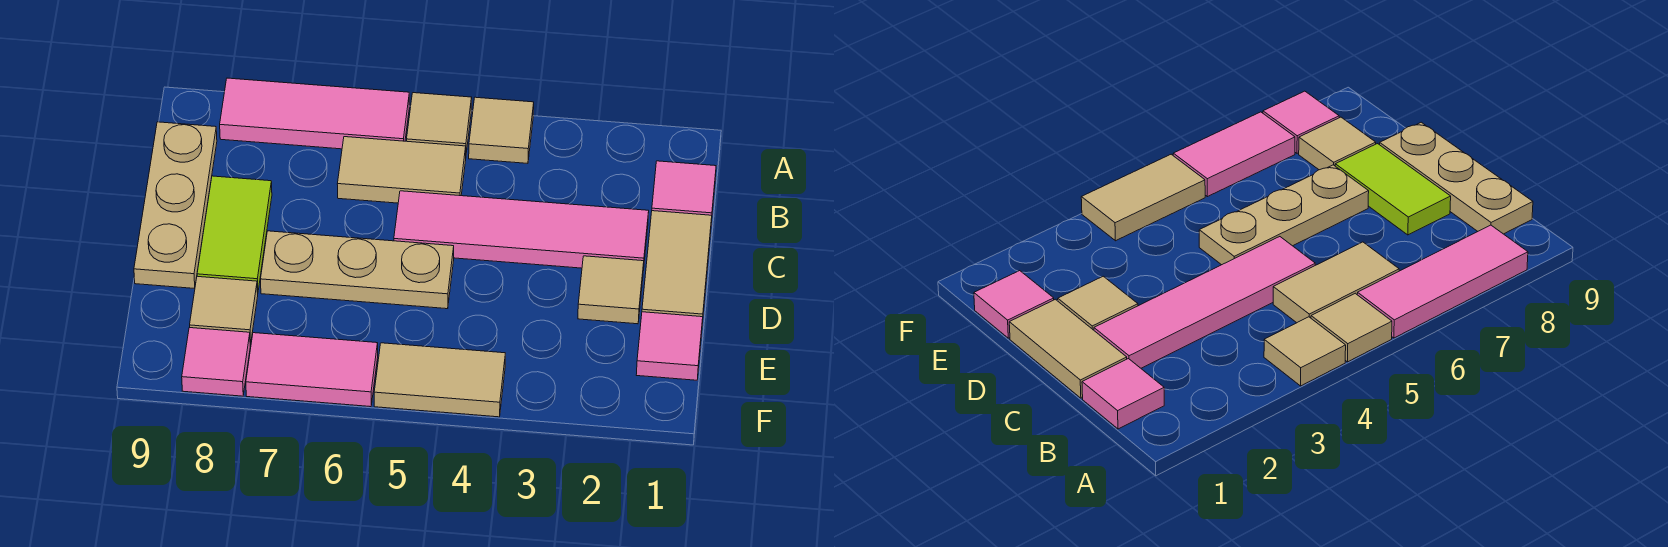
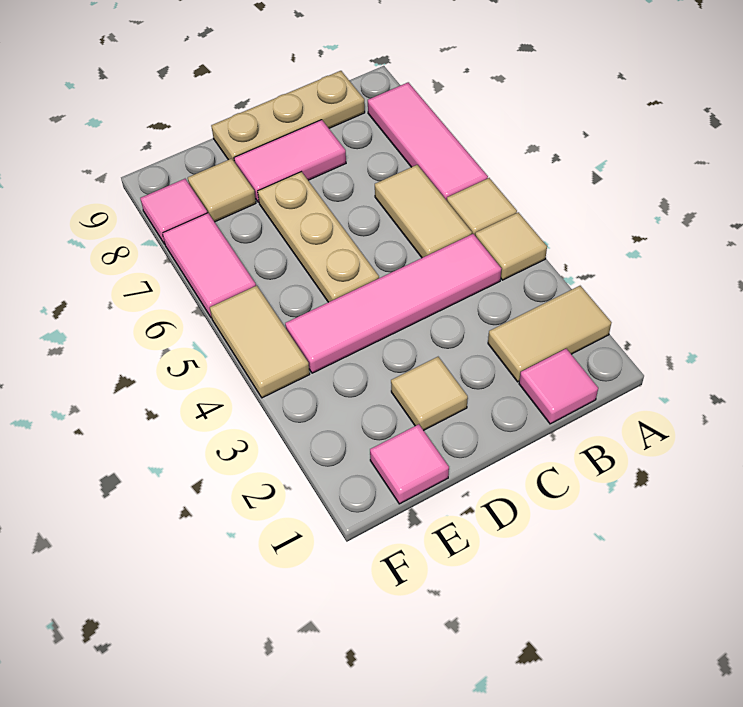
tan tile C1:D1 level 1 -> tan tile A2:B2 level 1
pink tile C2:C5 level 1 -> pink tile B4:E4 level 1
lime tile C8:D8 level 1 -> pink tile C8:D8 level 1

